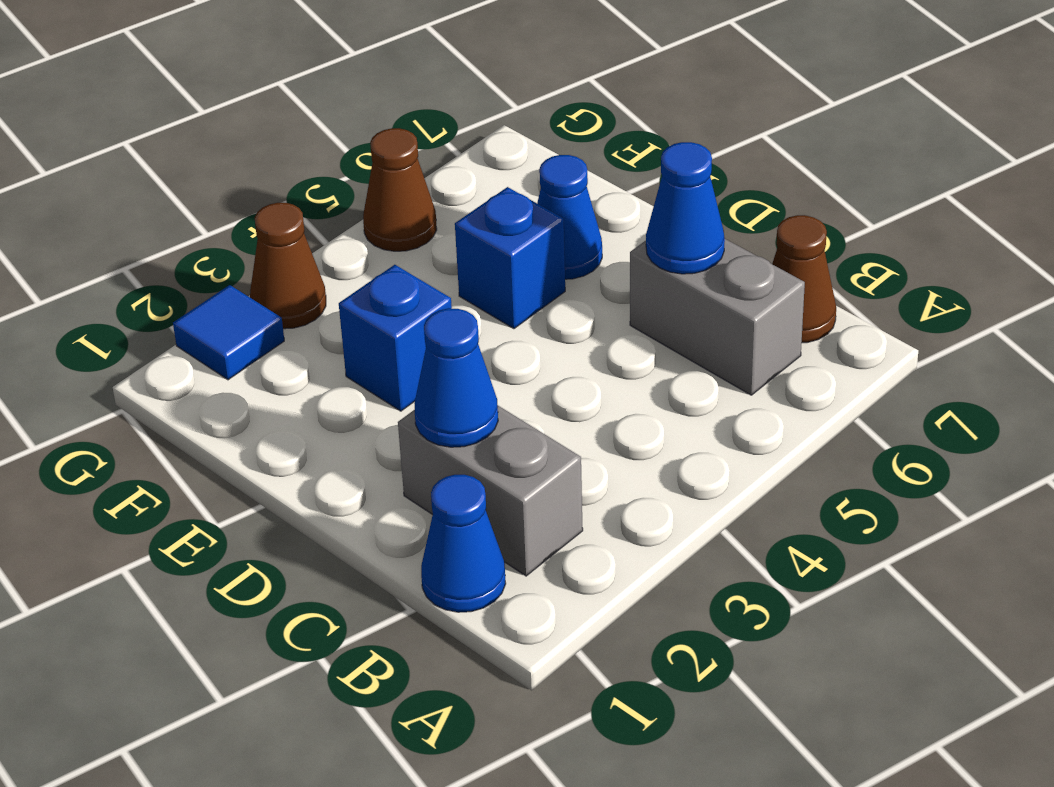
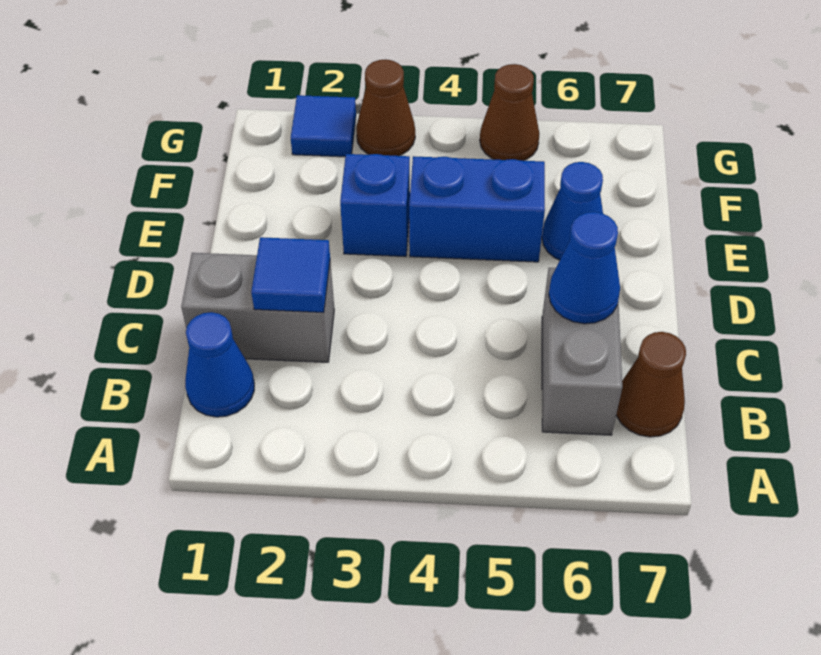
grey brick B2:C2 level 1 -> grey brick C1:C2 level 1
blue cone C2 level 2 -> blue tile C2 level 2
blue brick E5 level 1 -> blue brick E4:E5 level 1

